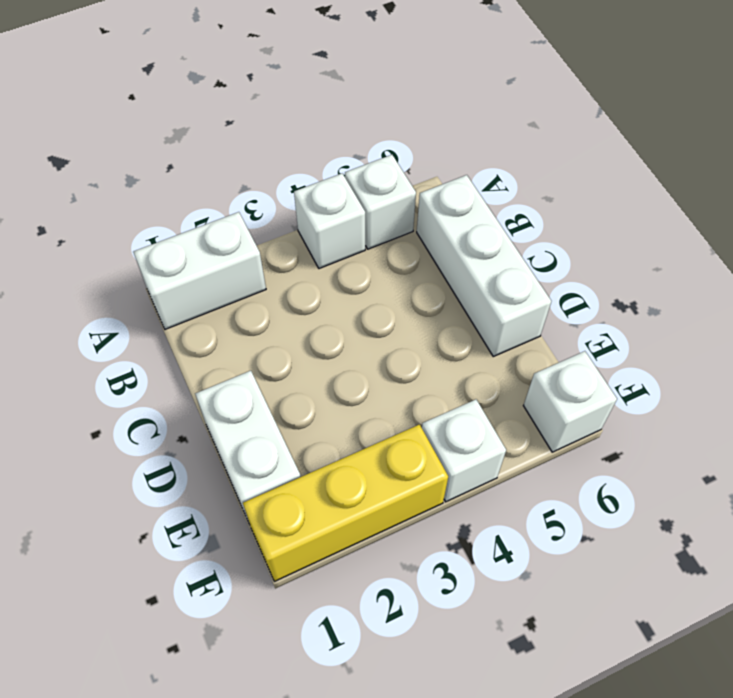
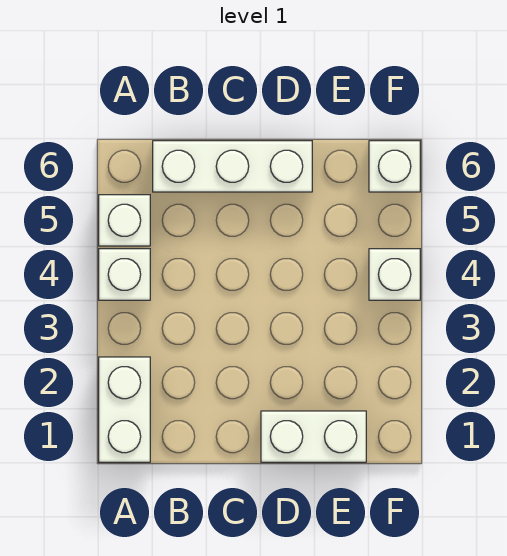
yellow brick F1:F3 level 1 -> none

